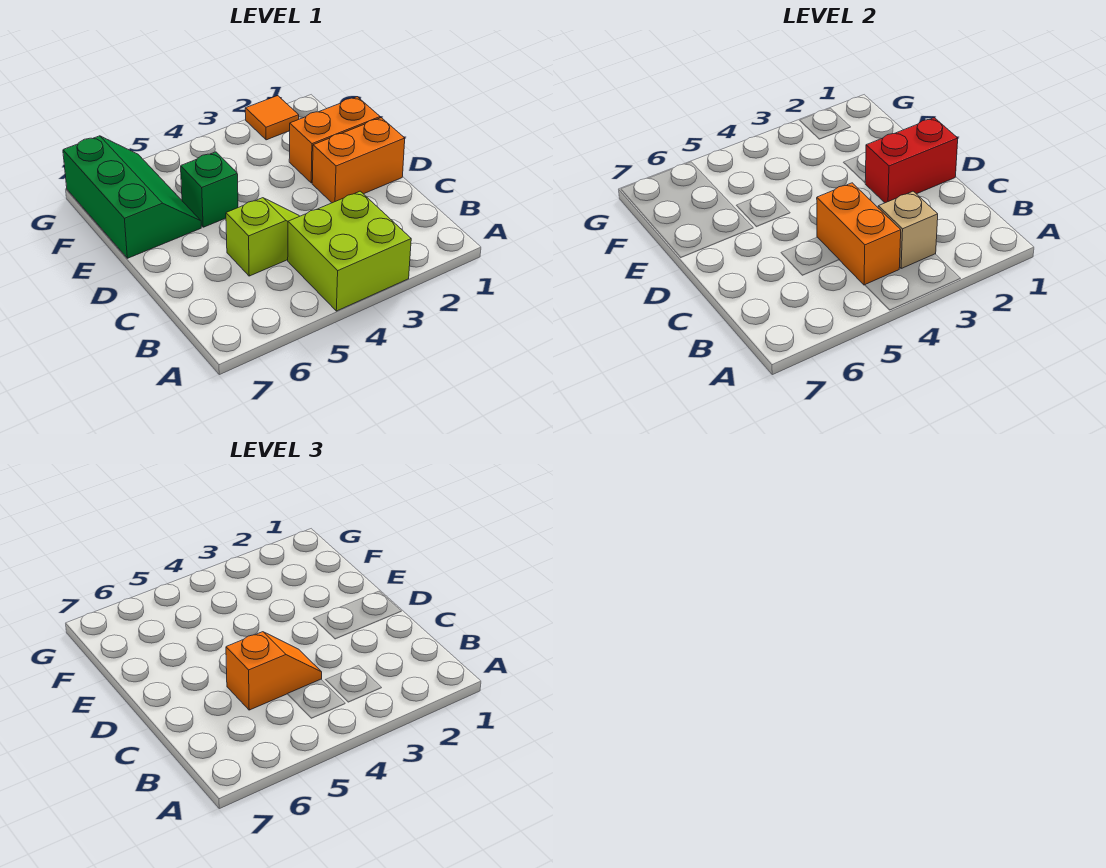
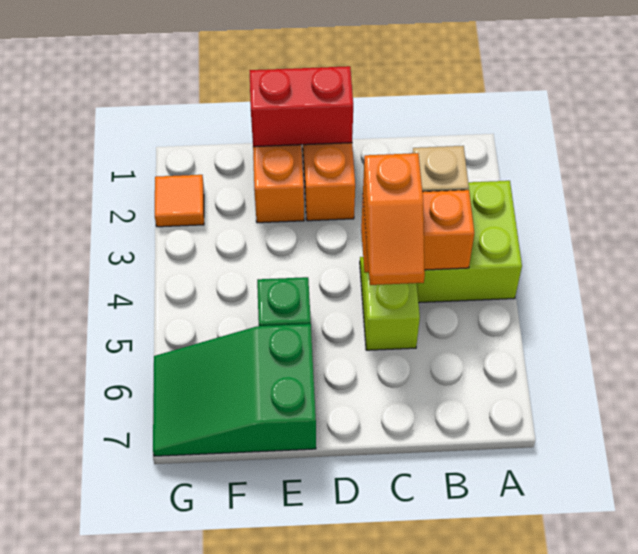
orange slope C4:C5 level 3 top 5 -> orange slope C4:C5 level 3 top 4
red brick D1:D2 level 2 -> red brick D1:E1 level 2
green slope E6:G7 level 1 top 7 -> green slope E6:G7 level 1 top E

